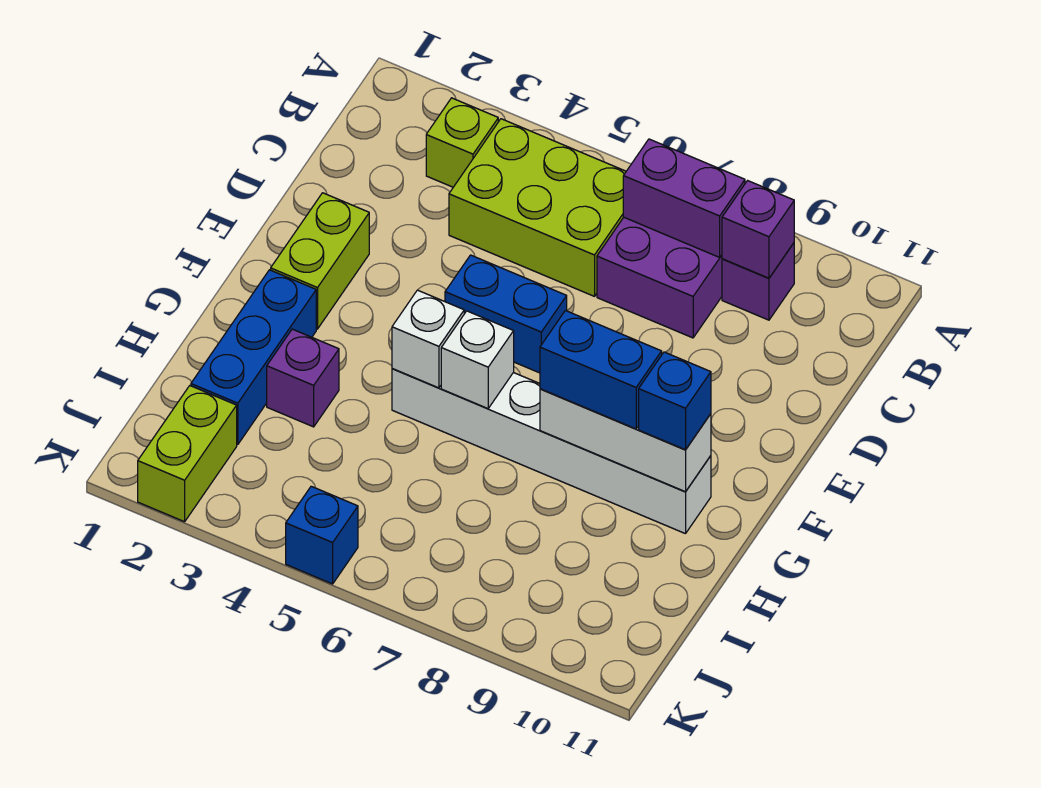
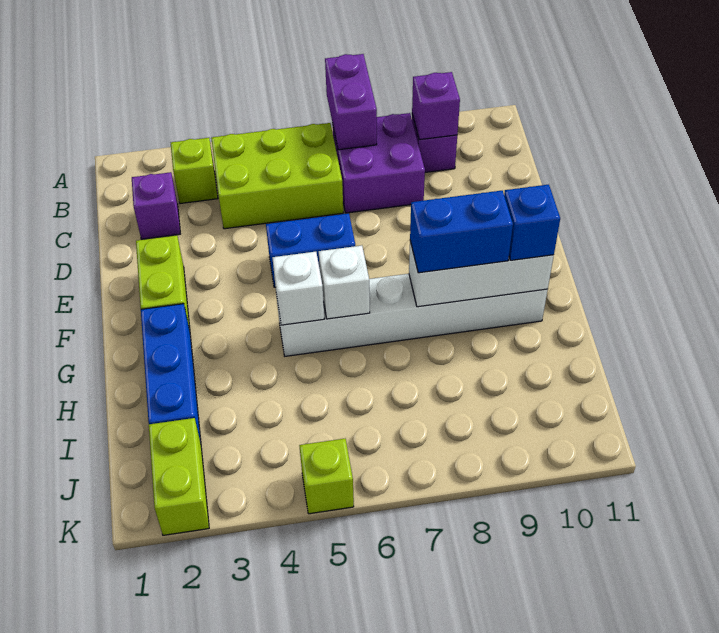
purple brick B7:B8 level 2 -> purple brick A7:B7 level 2
purple brick H3 level 1 -> purple brick C2 level 1
blue brick K5 level 1 -> lime brick K5 level 1

